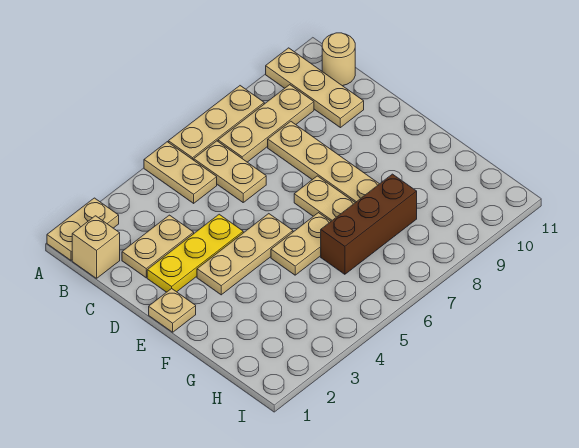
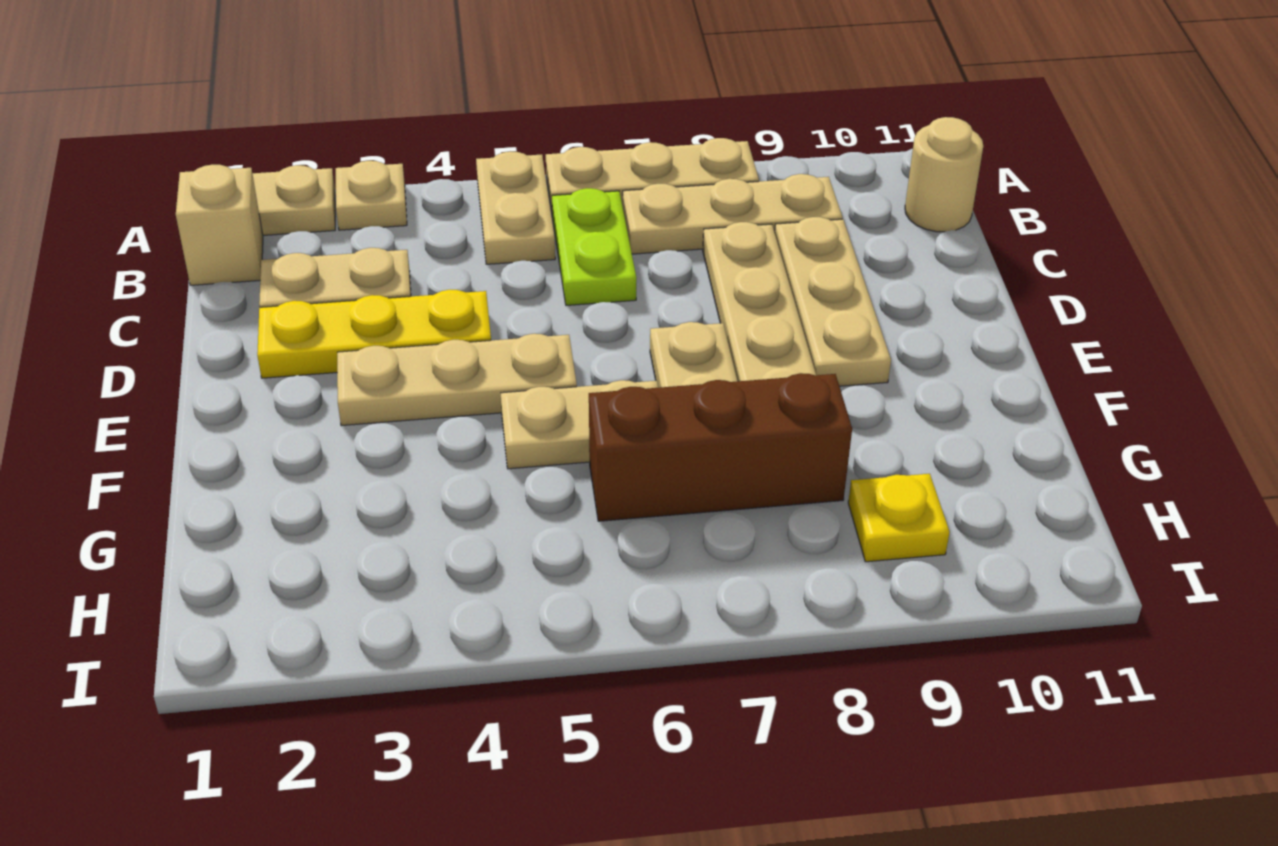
tan plate A10:C10 level 1 -> tan plate C9:E9 level 1
tan plate B6:C6 level 1 -> lime plate B6:C6 level 1
tan plate E1 level 1 -> tan plate A3 level 1
none -> yellow plate H9 level 1

